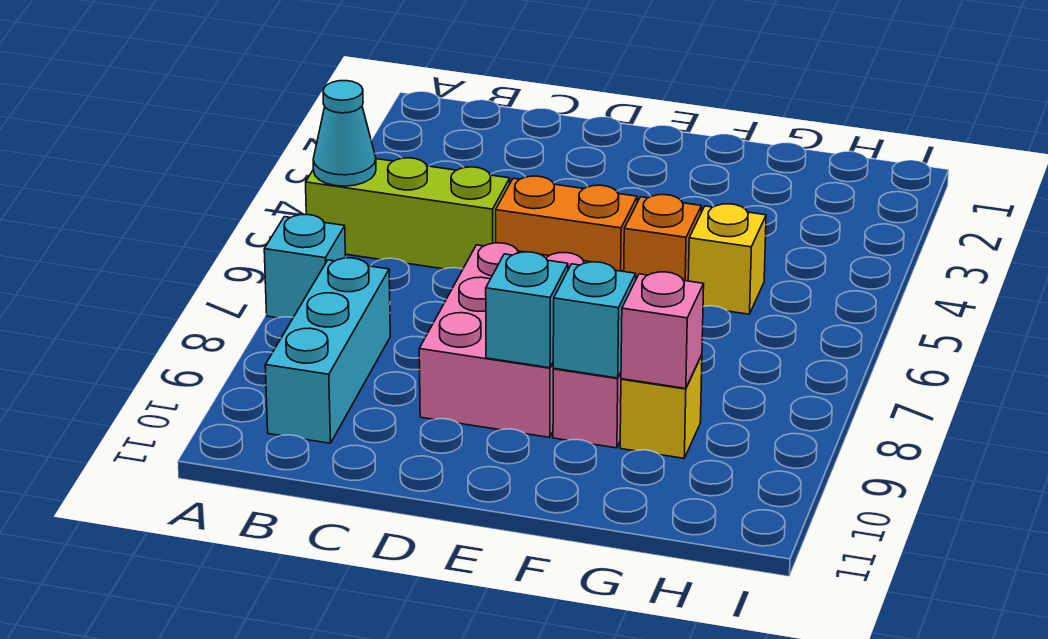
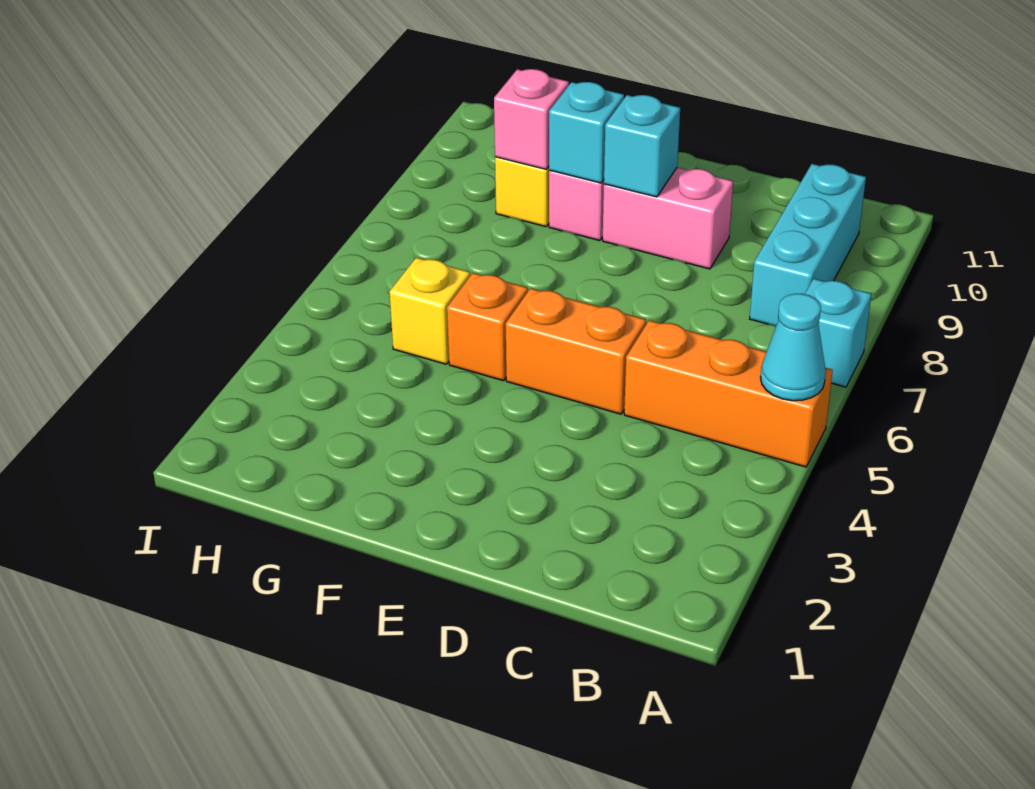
lime brick A5:C5 level 1 -> orange brick A5:C5 level 1
pink brick D7:E9 level 1 -> pink brick D9:E9 level 1

